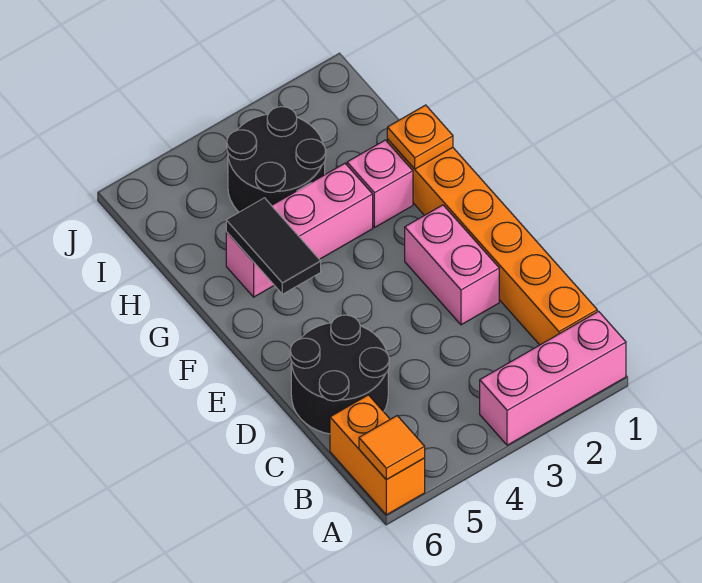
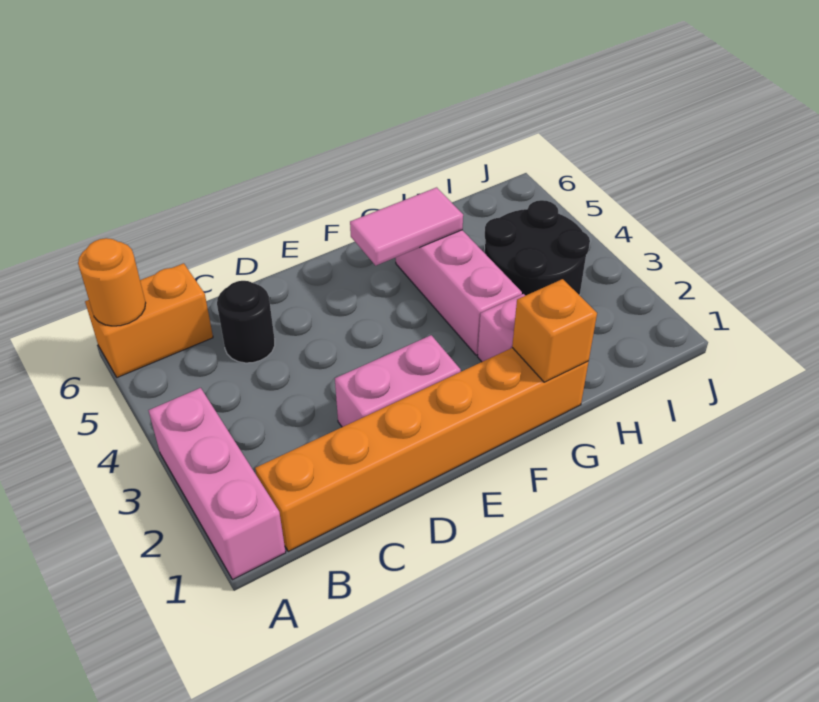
orange tile A6 level 2 -> orange round brick A6 level 2
black round brick C5:D6 level 1 -> black round brick C5 level 1
black tile F5:G5 level 2 -> pink tile F5:G5 level 2
orange plate G1 level 2 -> orange brick G1 level 2

